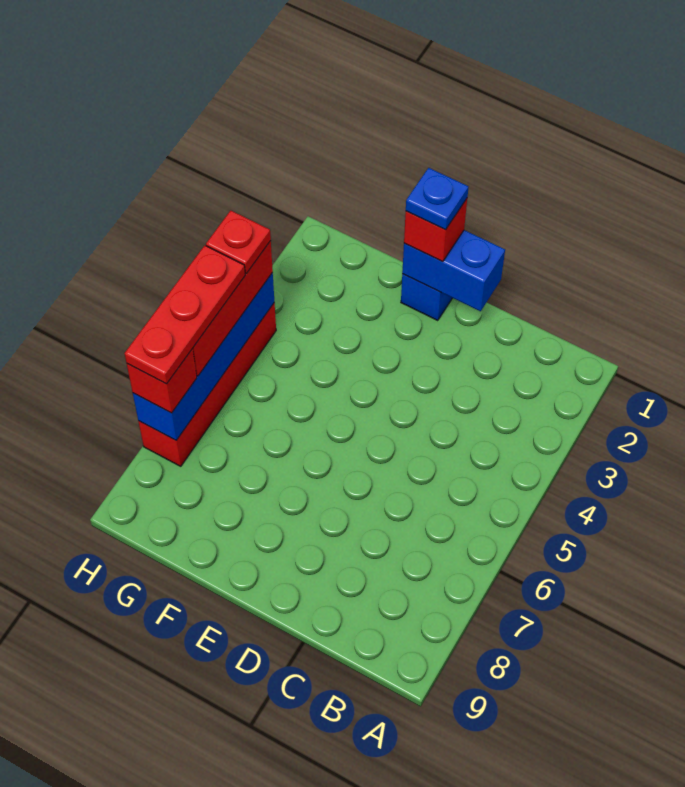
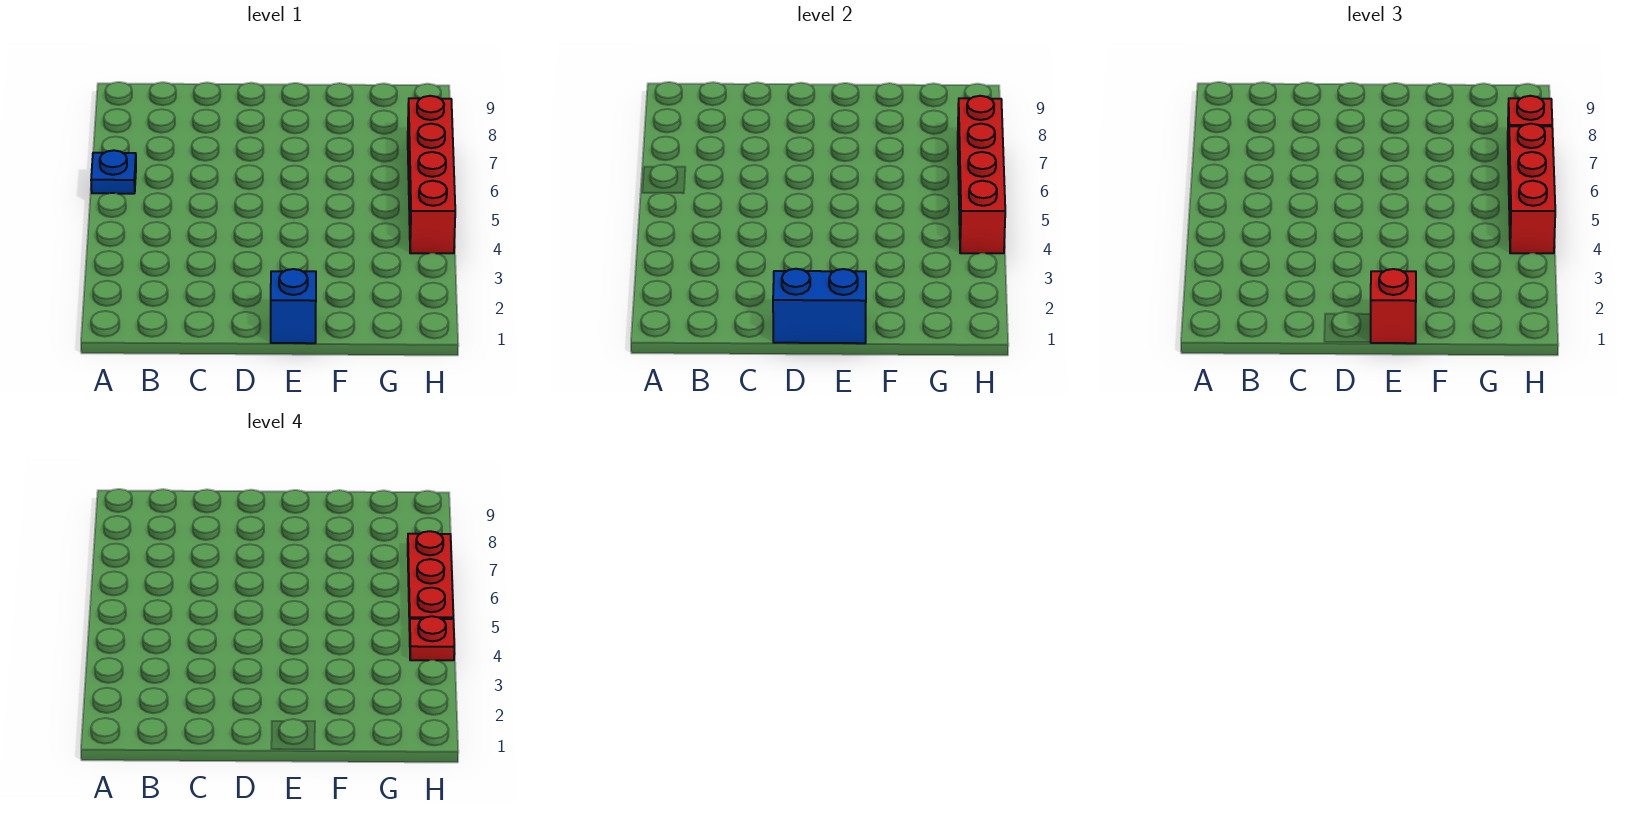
blue plate E1 level 4 -> blue plate A6 level 1
blue brick H4:H7 level 2 -> red brick H4:H7 level 2

